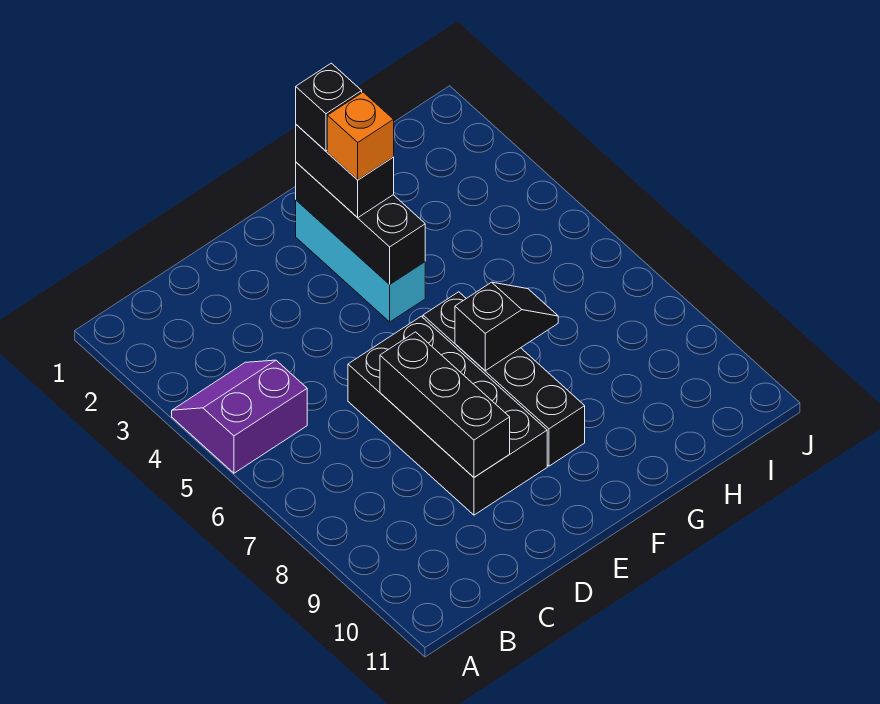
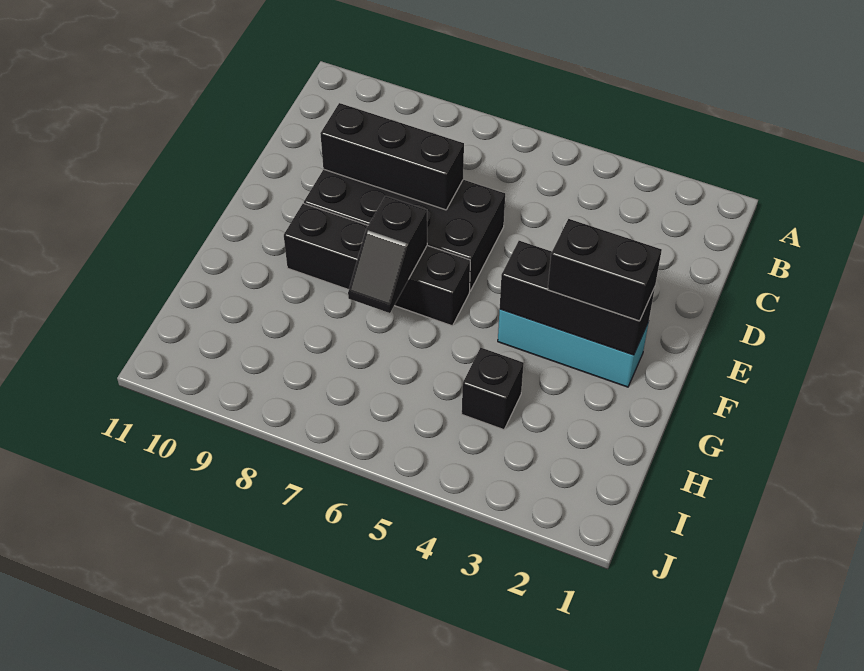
purple slope A4:B5 level 1 top 5 -> none
black brick F2 level 4 -> black brick H4 level 1
orange brick F3 level 4 -> none

